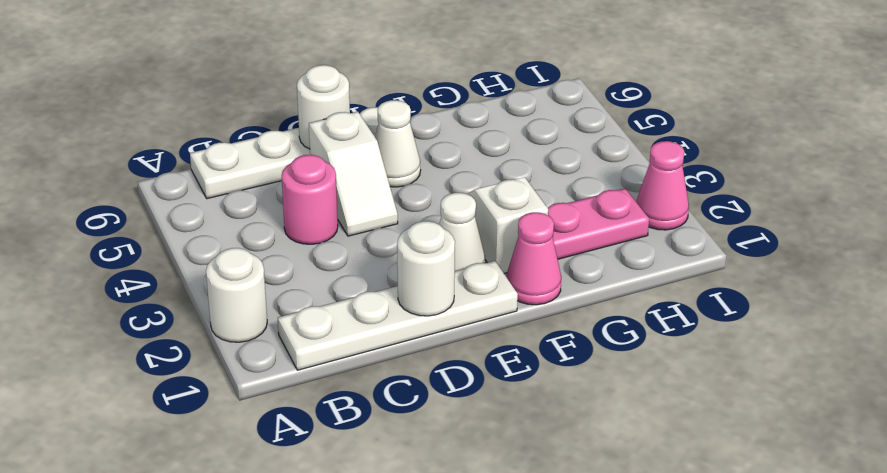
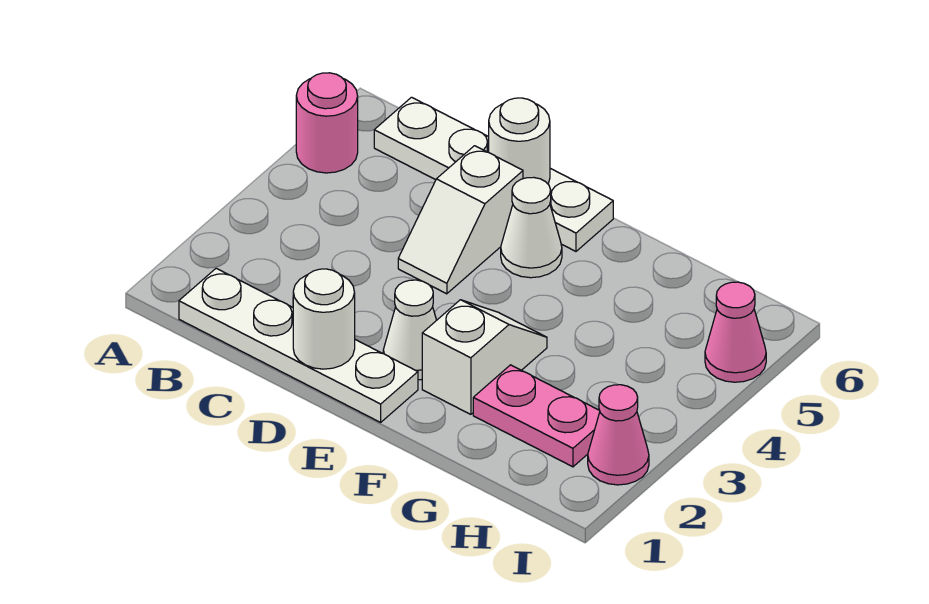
white round brick A2 level 1 -> none
pink round brick C4 level 1 -> pink round brick A5 level 1
pink cone F1 level 1 -> pink cone I5 level 1

